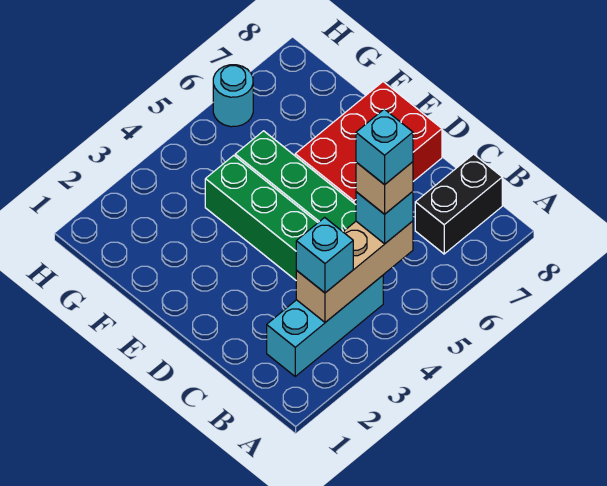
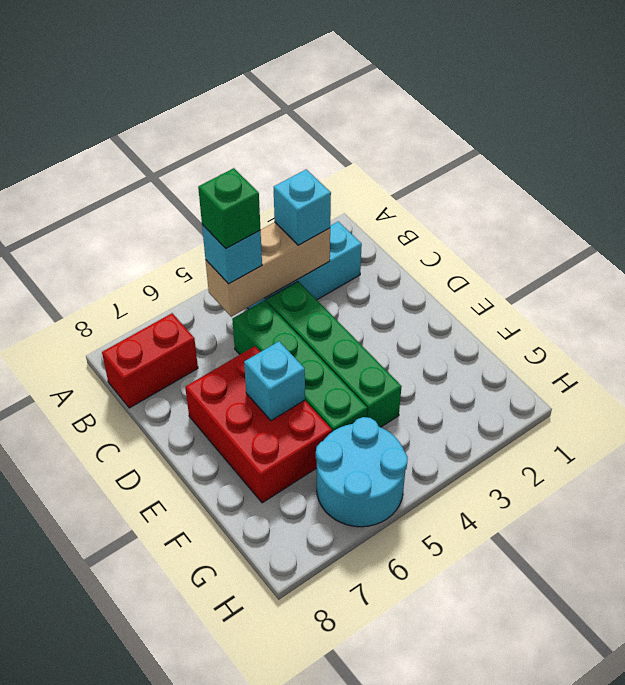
tan brick B5 level 4 -> green brick B5 level 4
cyan brick B5 level 5 -> cyan brick E6 level 2
black brick B7:B8 level 1 -> red brick B7:B8 level 1
red brick D6:E8 level 1 -> red brick D6:F7 level 1
cyan round brick H6 level 1 -> cyan round brick G5:H6 level 1

